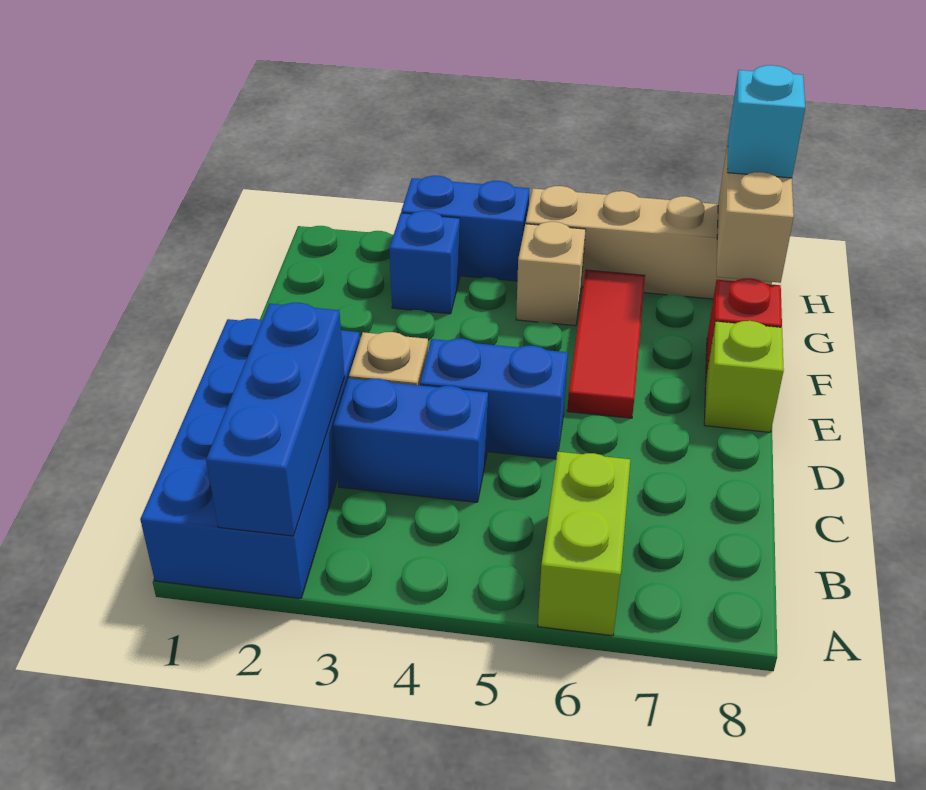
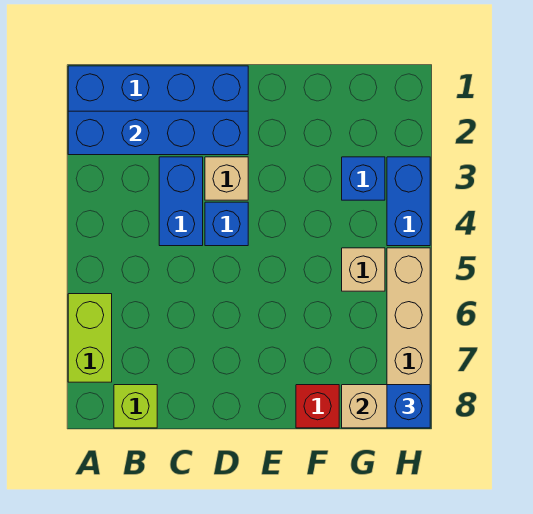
blue brick A2:C2 level 2 -> blue brick A2:D2 level 2
lime brick A6:B6 level 1 -> lime brick A6:A7 level 1
blue brick D4:D5 level 1 -> blue brick D4 level 1
red tile E6:G6 level 1 -> none
lime brick E8 level 1 -> lime brick B8 level 1
cyan brick H8 level 3 -> blue brick H8 level 3

